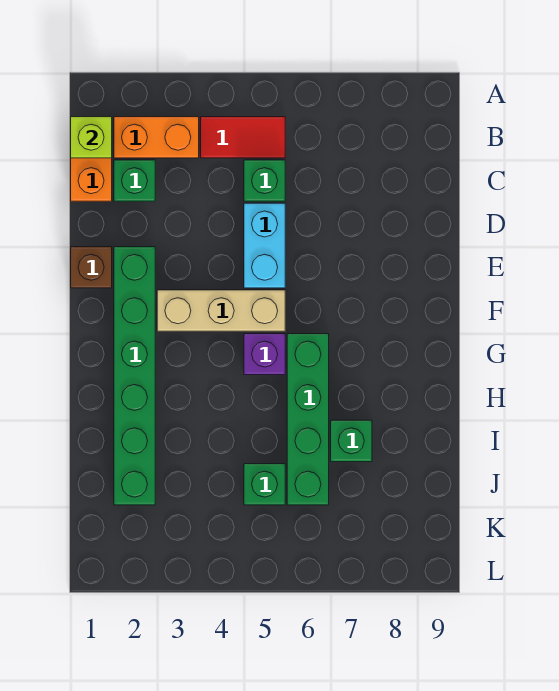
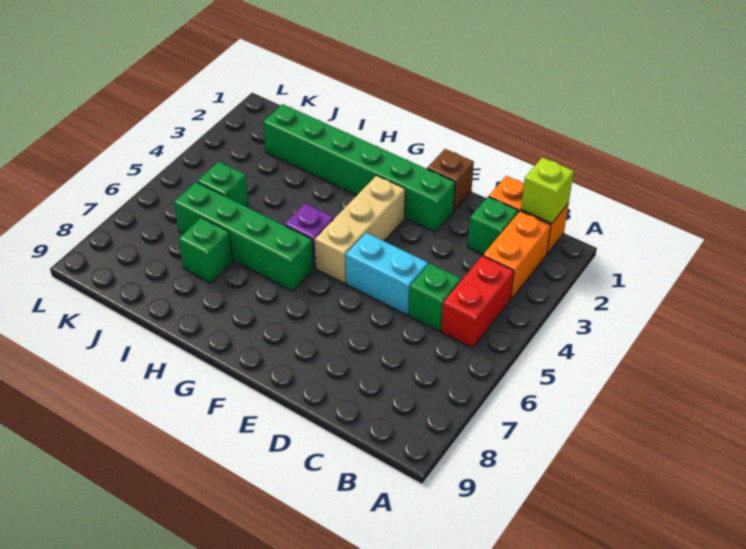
red tile B4:B5 level 1 -> red brick B4:B5 level 1

